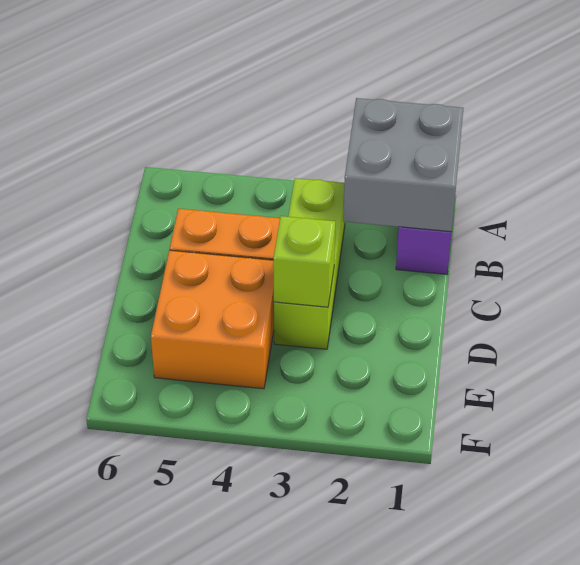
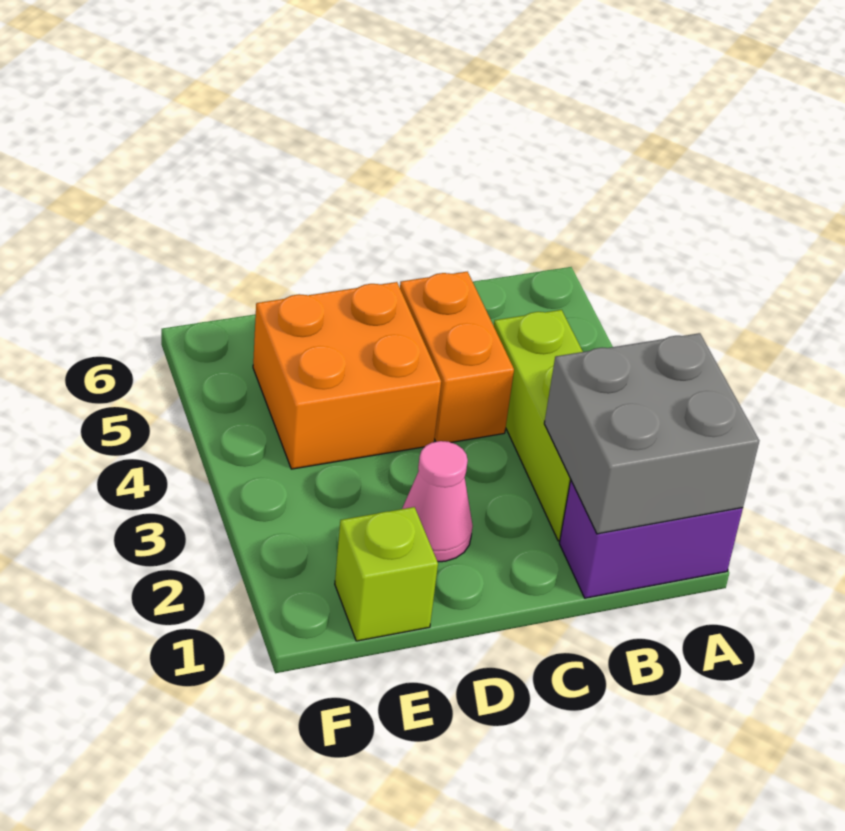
lime brick B3:D3 level 1 -> lime brick B2:B4 level 1
none -> pink cone D2 level 1
lime brick D3 level 2 -> lime brick E1 level 1

